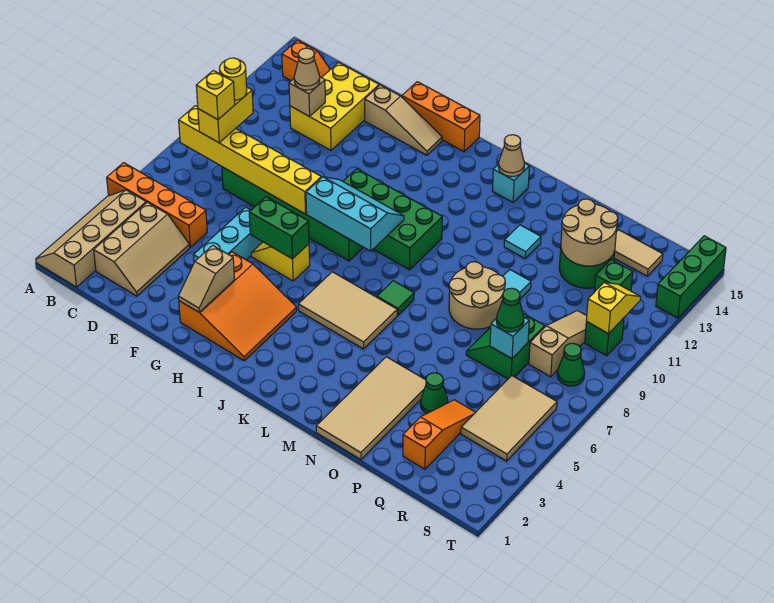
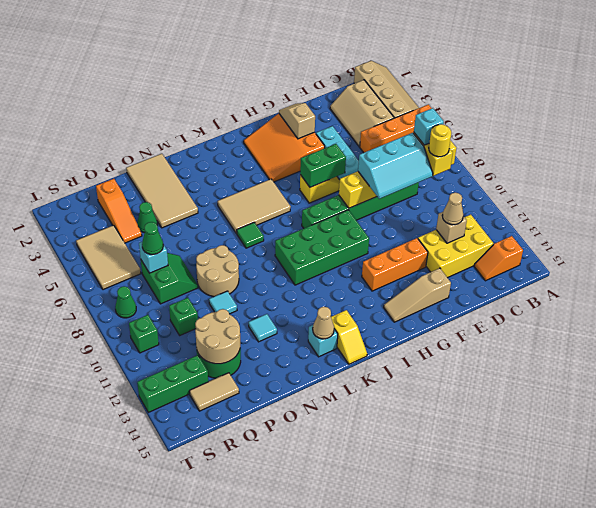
yellow brick C8 level 4 -> cyan brick C8 level 4
yellow brick D12:E14 level 1 -> yellow brick C12:E13 level 1
orange brick G15:I15 level 1 -> orange brick F12:H12 level 1
cyan slope H8:J9 level 2 top 8 -> cyan slope D8:F9 level 3 top 8
tan slope R8:R10 level 1 top 8 -> none
green brick R12 level 1 -> green brick Q10 level 1
yellow slope S10:S11 level 2 top 10 -> yellow slope K14:K15 level 1 top 14
green brick T13:T15 level 1 -> green brick R13:T13 level 1

